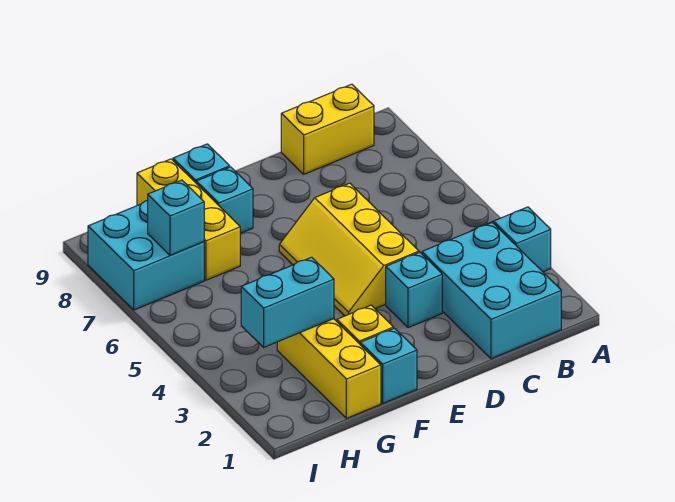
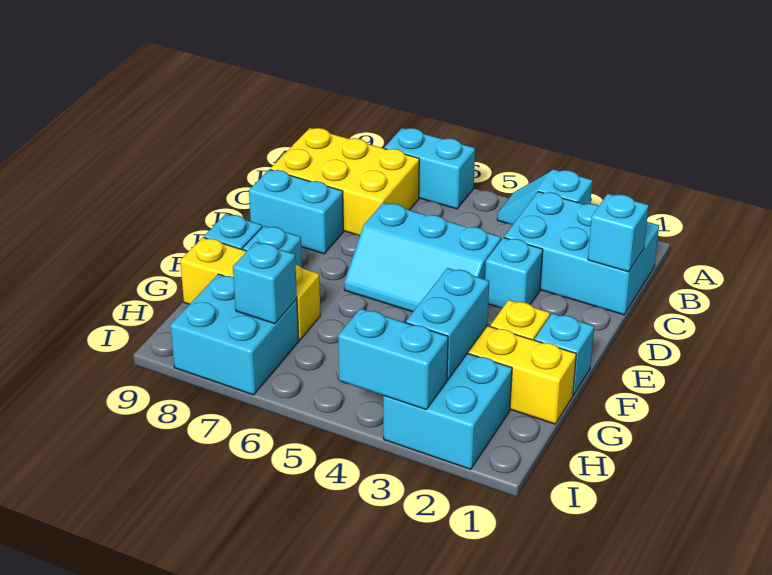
none -> cyan brick A6:A7 level 1
yellow brick B9:C9 level 1 -> yellow brick B7:C9 level 1
none -> cyan brick C1 level 2
yellow slope D4:E6 level 1 top D -> cyan slope D4:E6 level 1 top D
none -> cyan brick D8:D9 level 1
none -> cyan brick H2:I3 level 1
none -> cyan brick I3:I4 level 2

